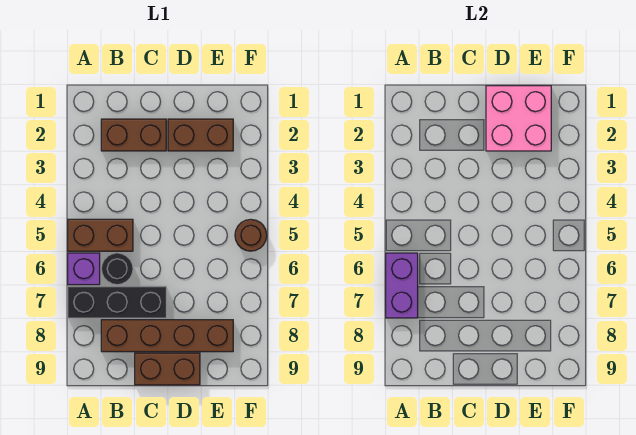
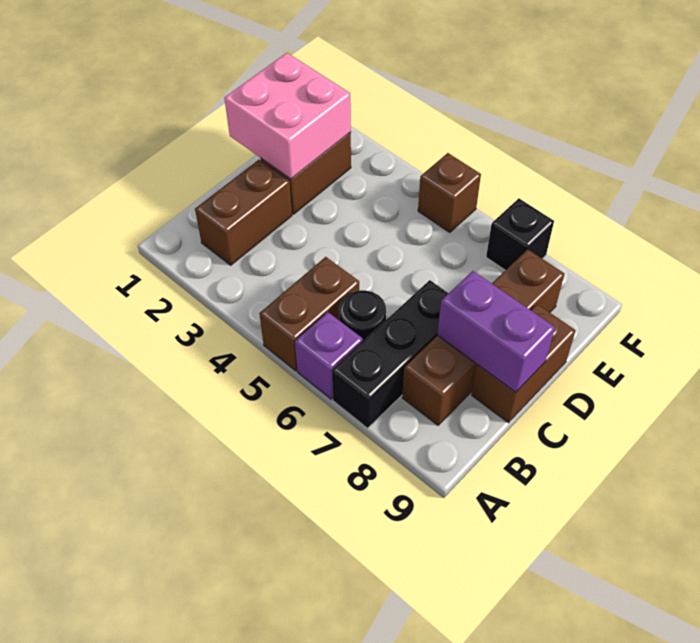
purple brick A6:A7 level 2 -> purple brick C8:C9 level 2
brown round brick F5 level 1 -> brown brick F5 level 1
none -> black brick F7 level 1

